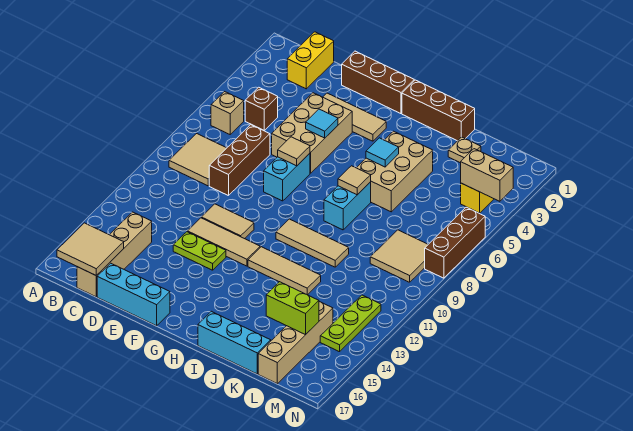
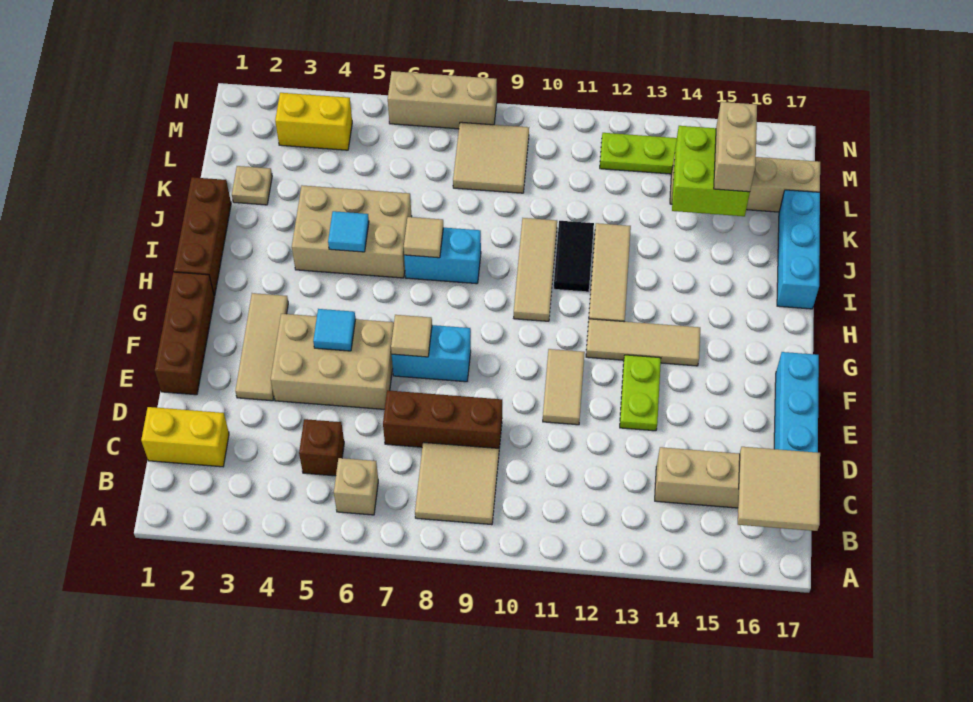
tan tile E12:G12 level 1 -> tan tile G12:G14 level 1
none -> black tile I11:J11 level 1
lime brick K15:L15 level 2 -> lime brick K14:L15 level 2
tan brick M4:N4 level 2 -> tan brick K15:L15 level 3
brown brick N6:N8 level 1 -> tan brick N6:N8 level 1

